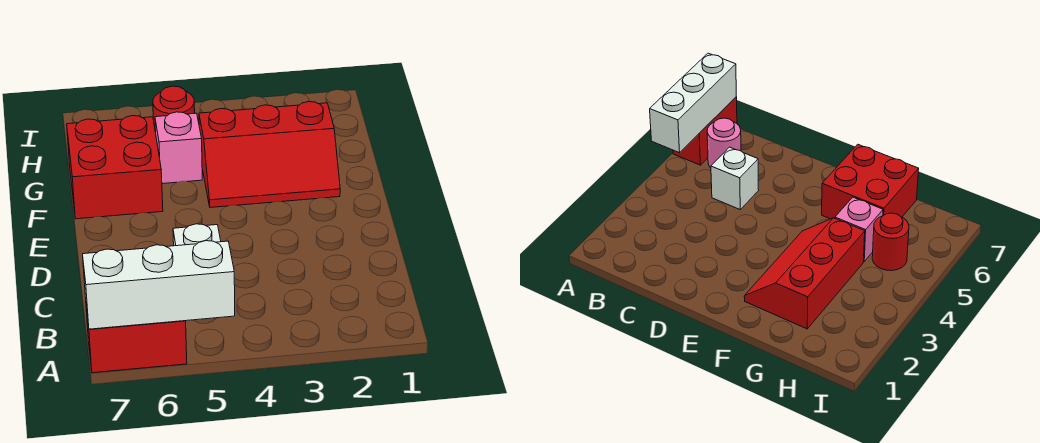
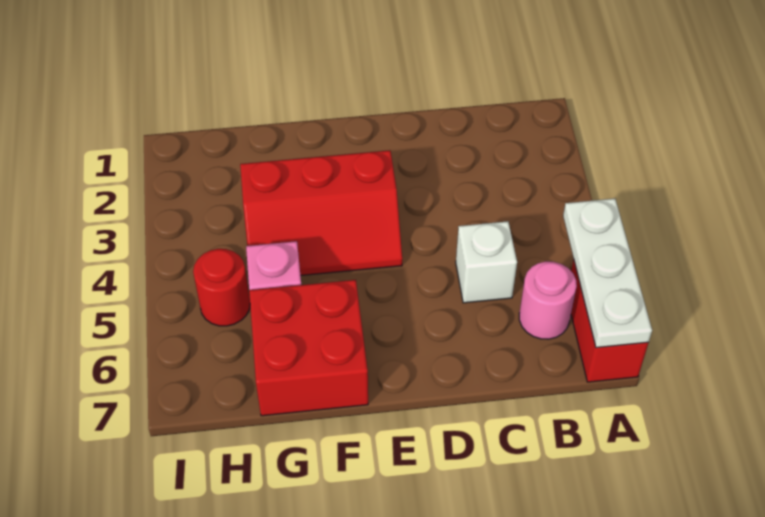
white brick A5:A7 level 2 -> white plate A5:A7 level 2
red slope F2:G4 level 1 top G -> red slope E3:G4 level 1 top 3

